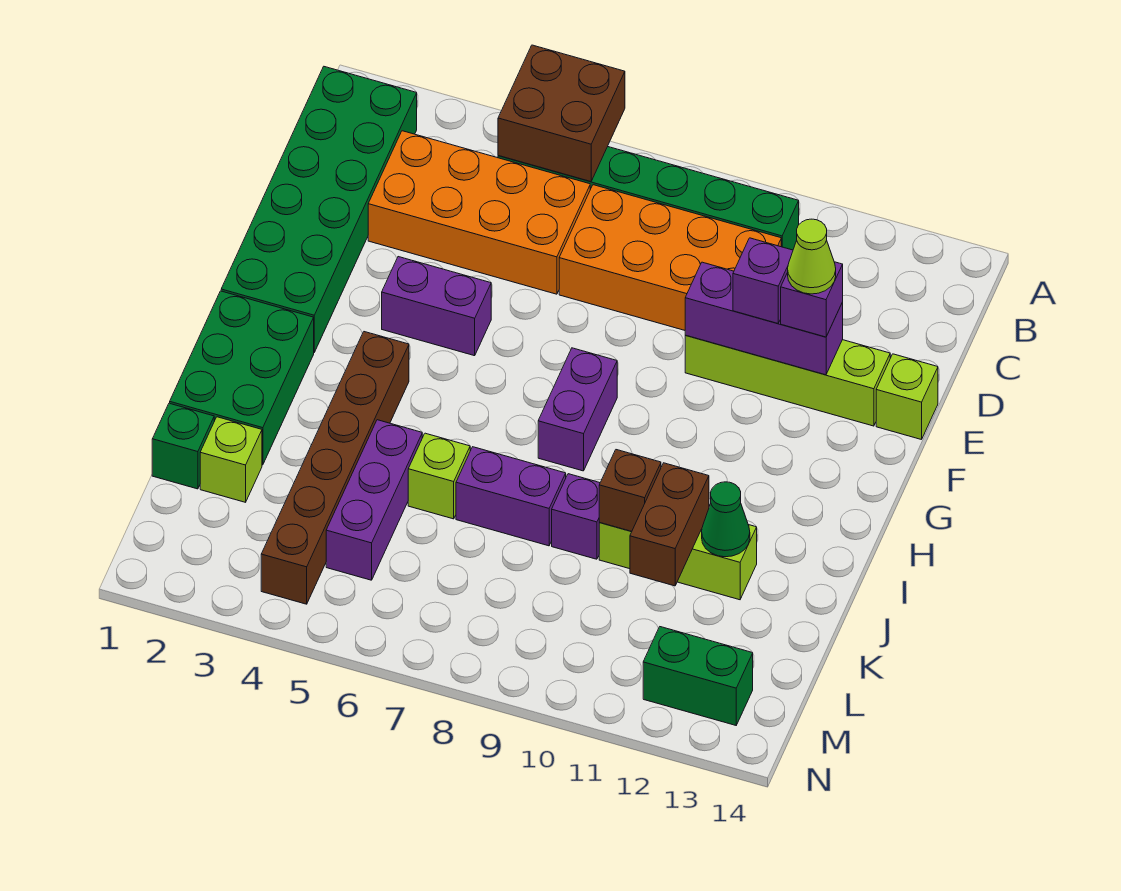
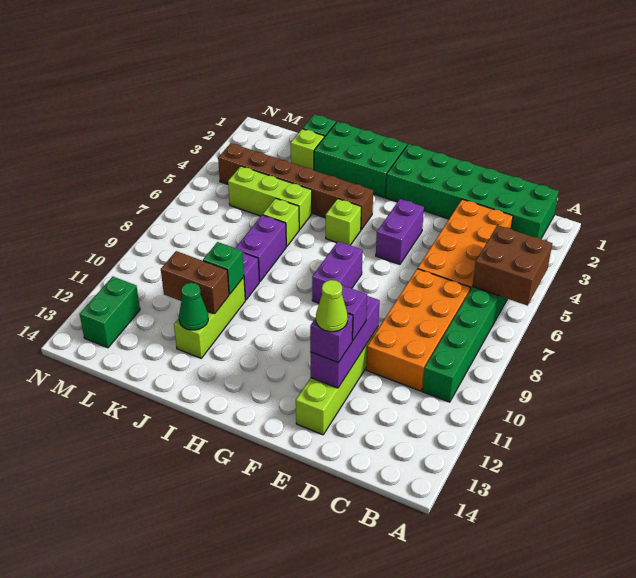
lime brick E14 level 1 -> lime brick H5 level 1
purple brick G8:H8 level 1 -> purple brick G7:G8 level 1
purple brick J5:L5 level 1 -> lime brick J5:L5 level 1
brown brick J10 level 2 -> green brick J10 level 2

